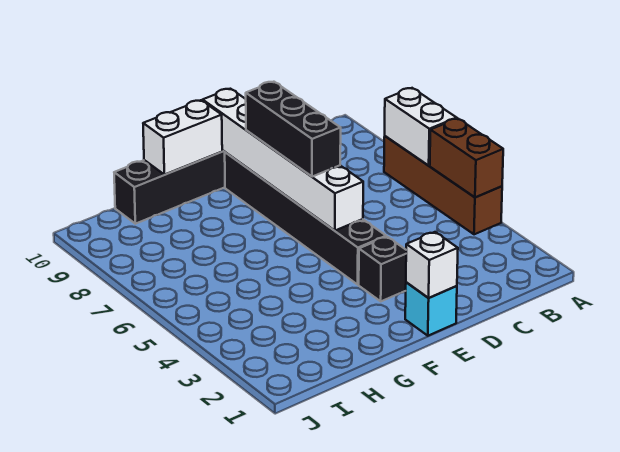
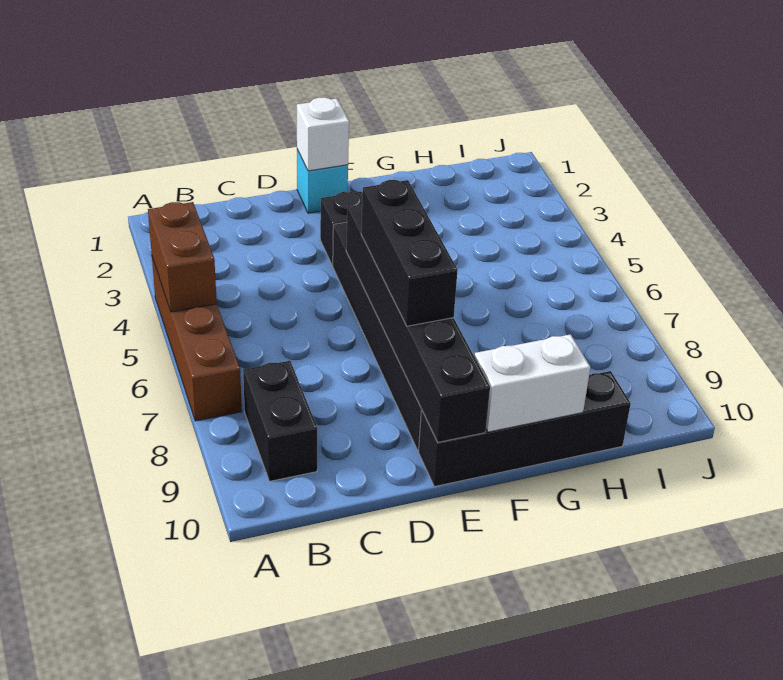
white brick A6:A7 level 2 -> none
none -> black brick B8:B9 level 1
white brick E5:E10 level 2 -> black brick E5:E10 level 2

